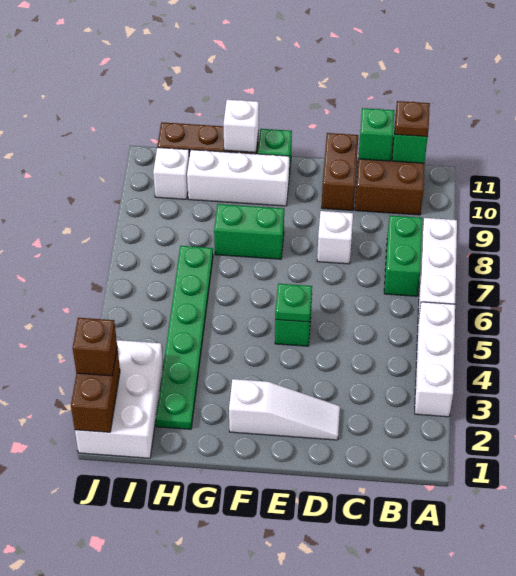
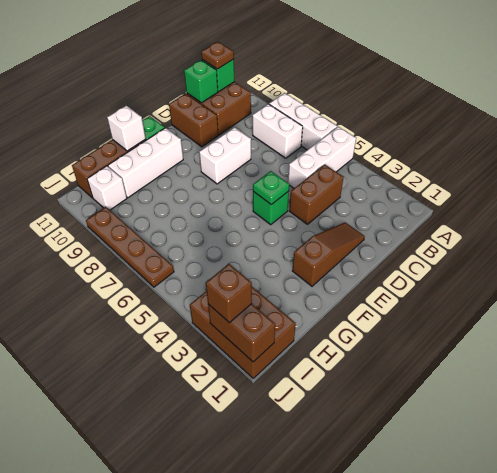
white brick A3:A5 level 1 -> white brick A5:C5 level 1
green brick B7:B8 level 1 -> white brick B7:B8 level 1
none -> brown brick C4:D4 level 1
white slope D2:F2 level 1 top F -> brown slope D2:F2 level 1 top F
white brick D8 level 1 -> white brick D8:E8 level 1
green brick F8:G8 level 1 -> none
green plate H2:H7 level 1 -> none
white brick I1:J3 level 1 -> brown brick I1:J3 level 1
none -> brown plate J6:J9 level 1

